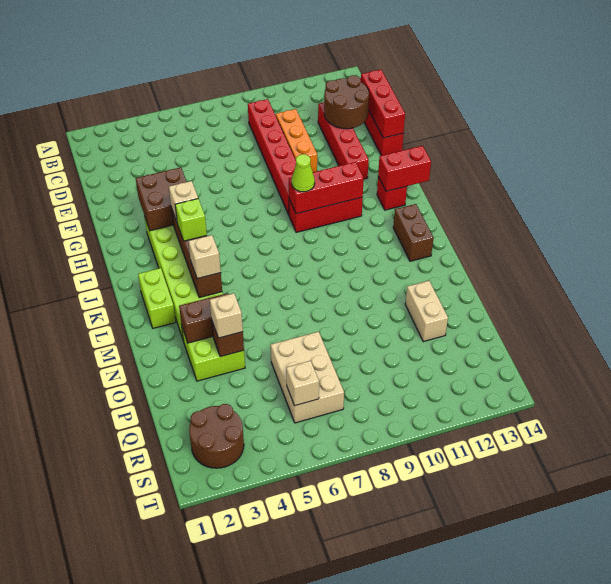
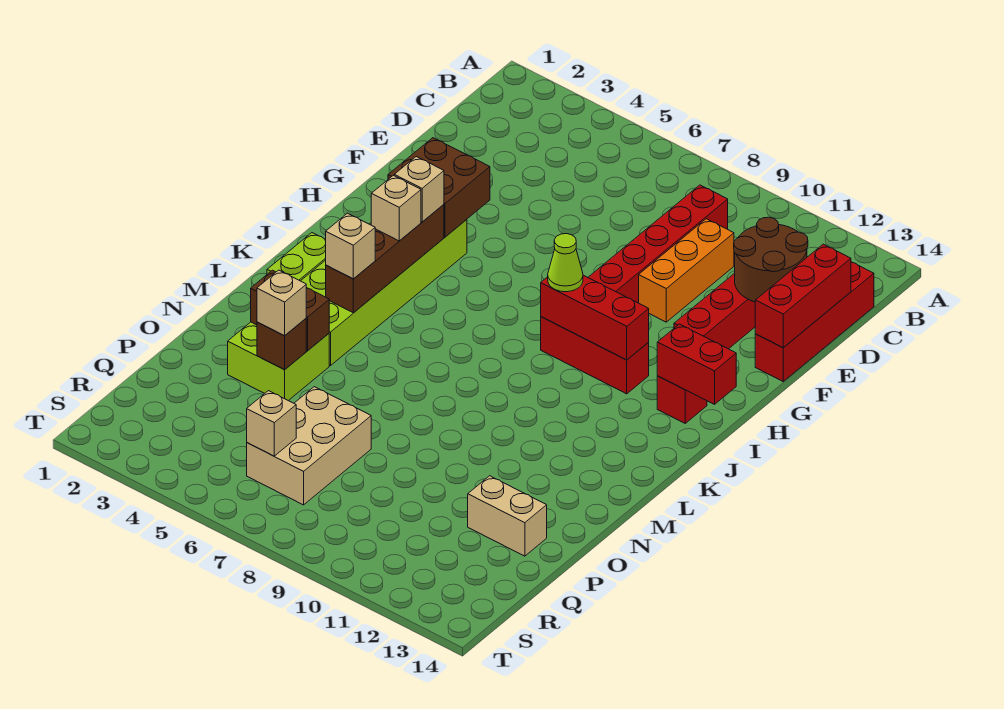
lime brick J4 level 3 -> tan brick J4 level 3
brown brick K13:L13 level 1 -> none
tan brick O12:P12 level 1 -> tan brick P12:P13 level 1
brown round brick R2:S3 level 1 -> none

